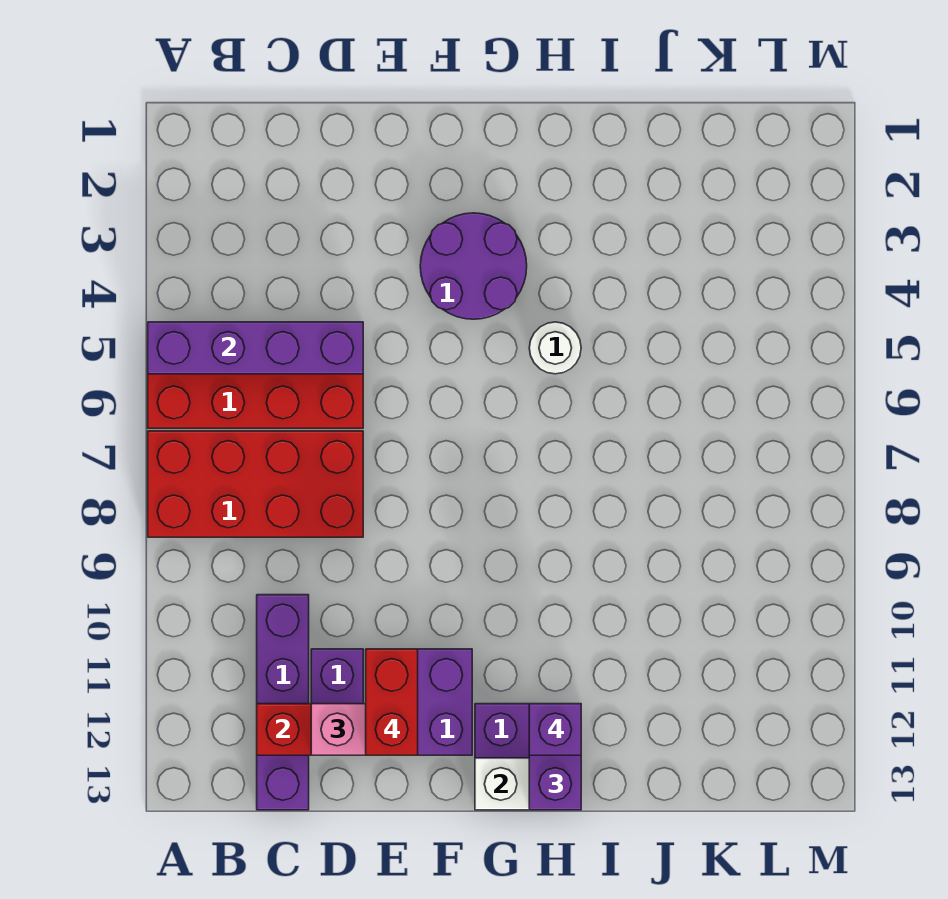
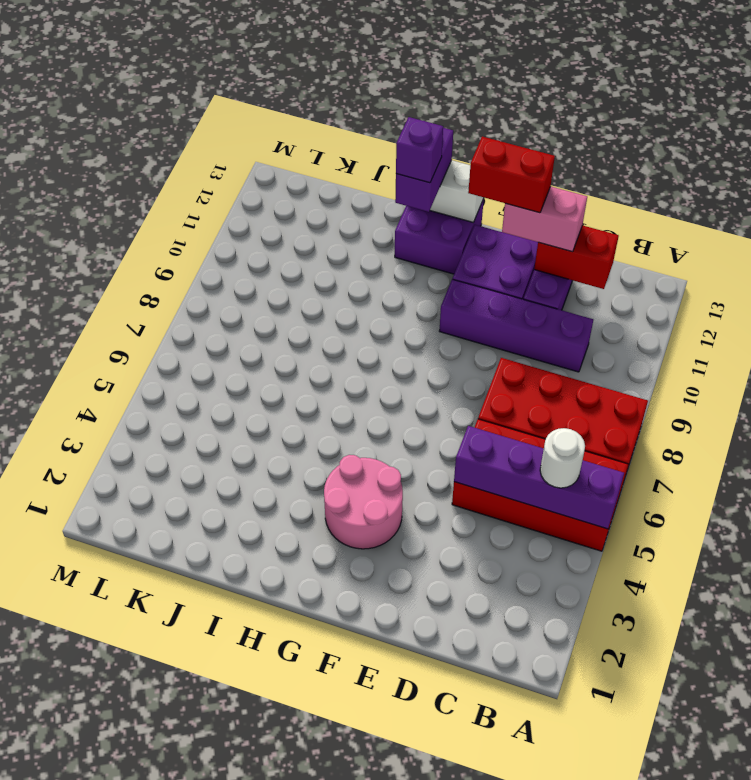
purple brick C10:C13 level 1 -> purple brick C10:F10 level 1
red brick E11:E12 level 4 -> red brick E12:F12 level 4
purple round brick F3:G4 level 1 -> pink round brick F3:G4 level 1
white round brick H5 level 1 -> white round brick B5 level 3

